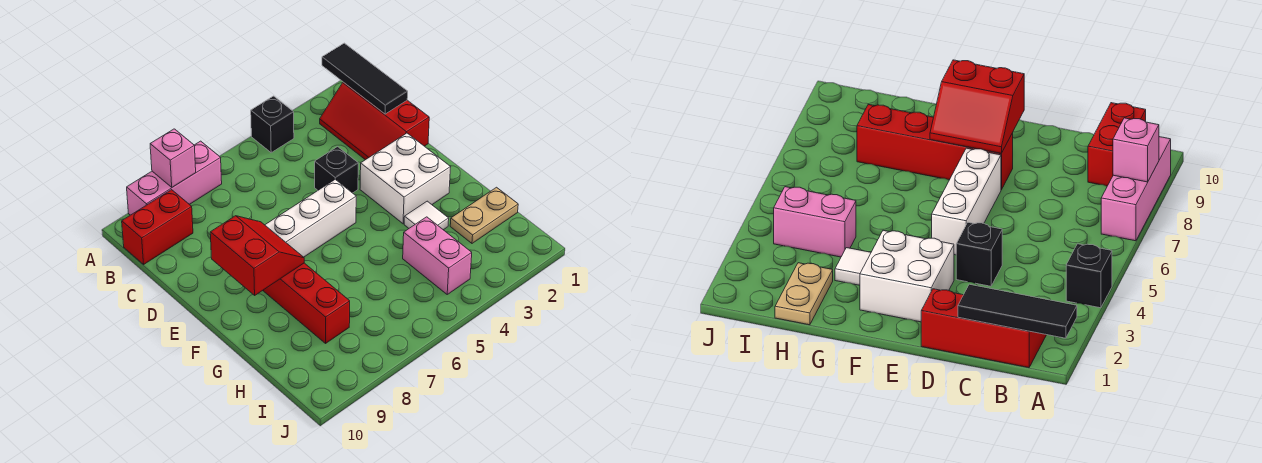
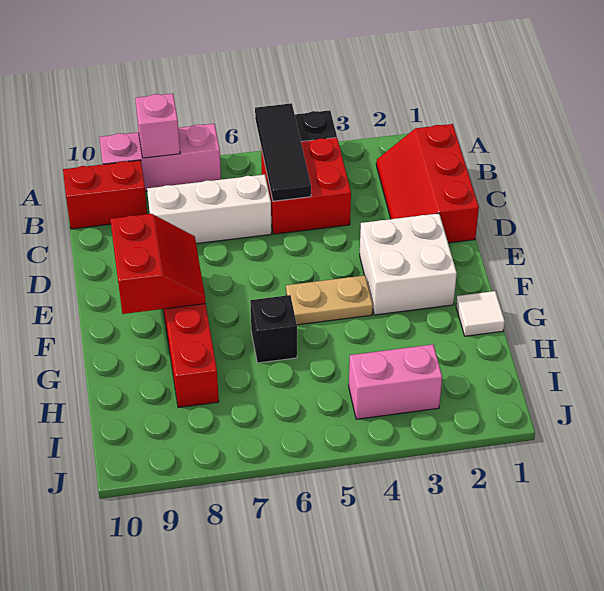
black tile A1:C1 level 2 -> black tile A5:C5 level 2
none -> red brick B4:C5 level 1
black brick D4 level 1 -> black brick G6 level 1
white brick E5:E7 level 1 -> white brick C6:C8 level 1
white tile G3 level 1 -> white tile G1 level 1
tan plate H1:H2 level 1 -> tan plate F4:F5 level 1
pink brick H4:I4 level 1 -> pink brick I3:I4 level 1

